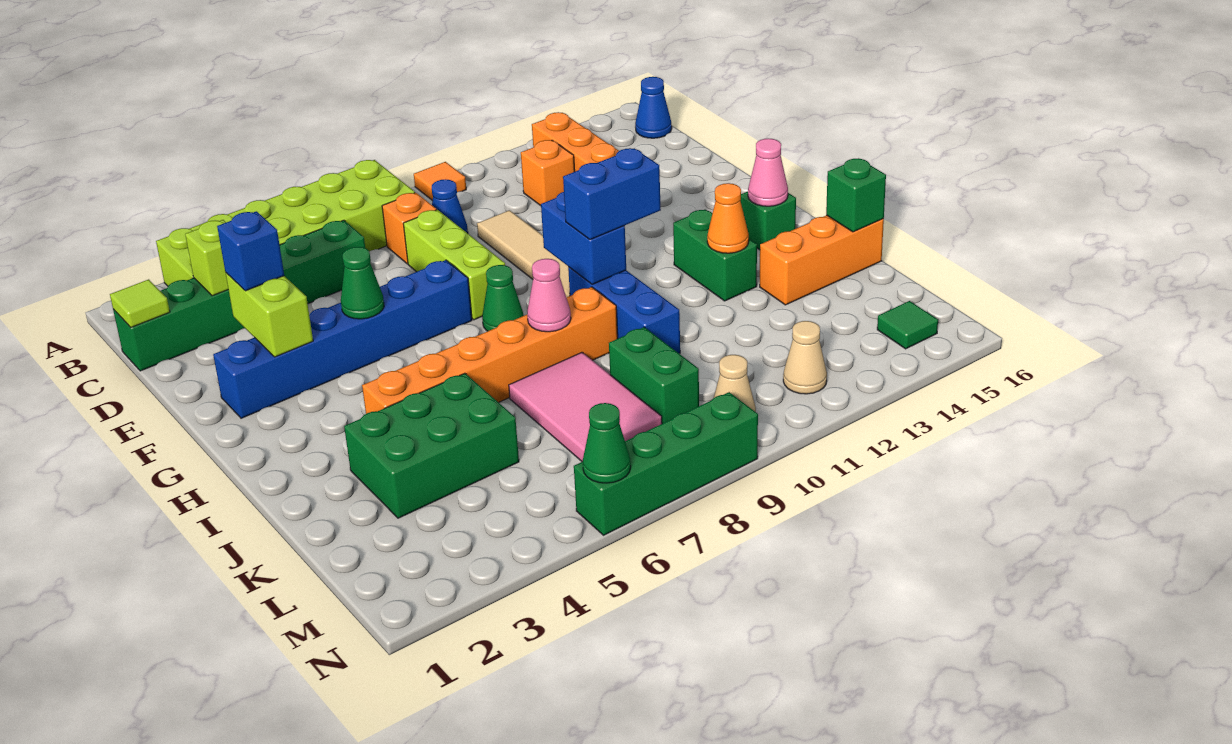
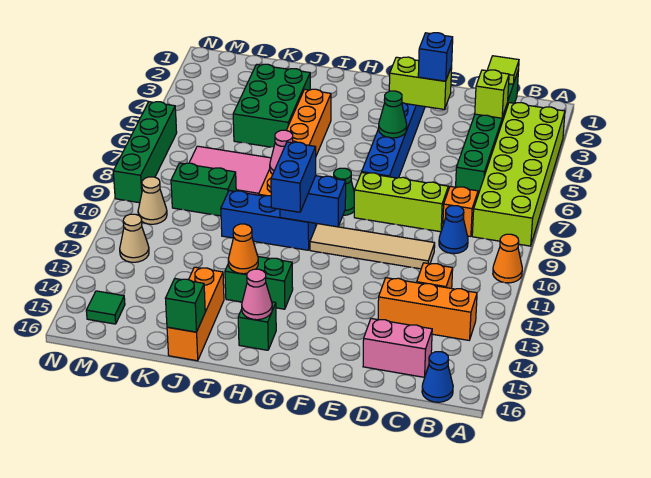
orange tile A10 level 1 -> orange cone A10 level 1
none -> pink brick C15:D15 level 1
green cone N6 level 2 -> none

